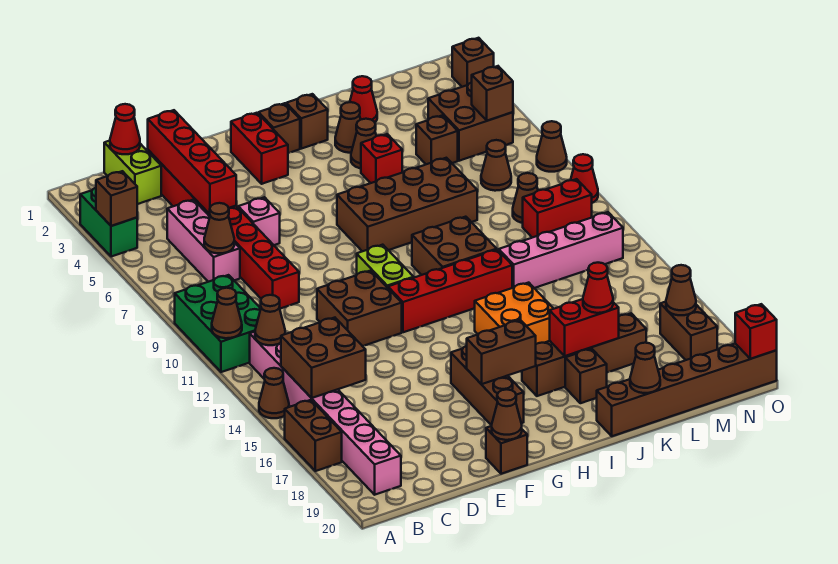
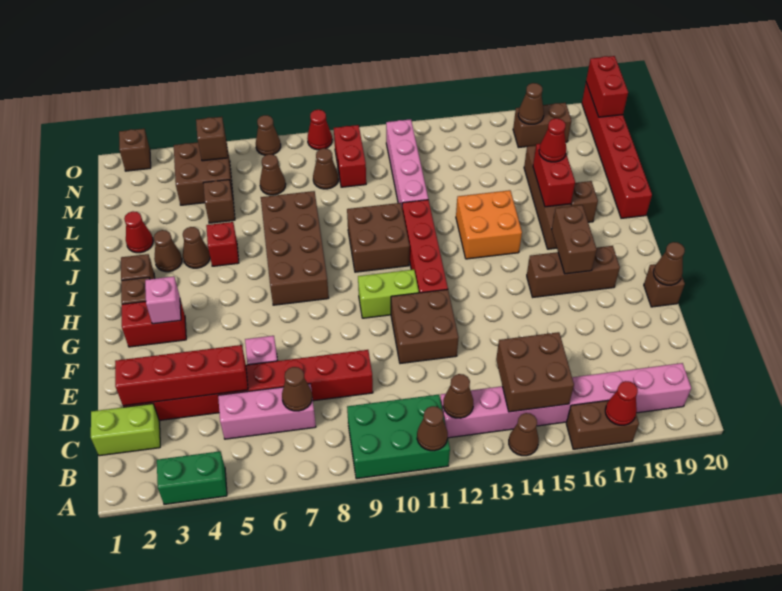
brown brick A4 level 2 -> none
red cone C1 level 2 -> red cone A17 level 2
none -> pink brick G3 level 2
brown brick J20:O20 level 1 -> red brick J20:O20 level 1
brown cone K20 level 2 -> none
red brick O20 level 2 -> red brick N20:O20 level 2

